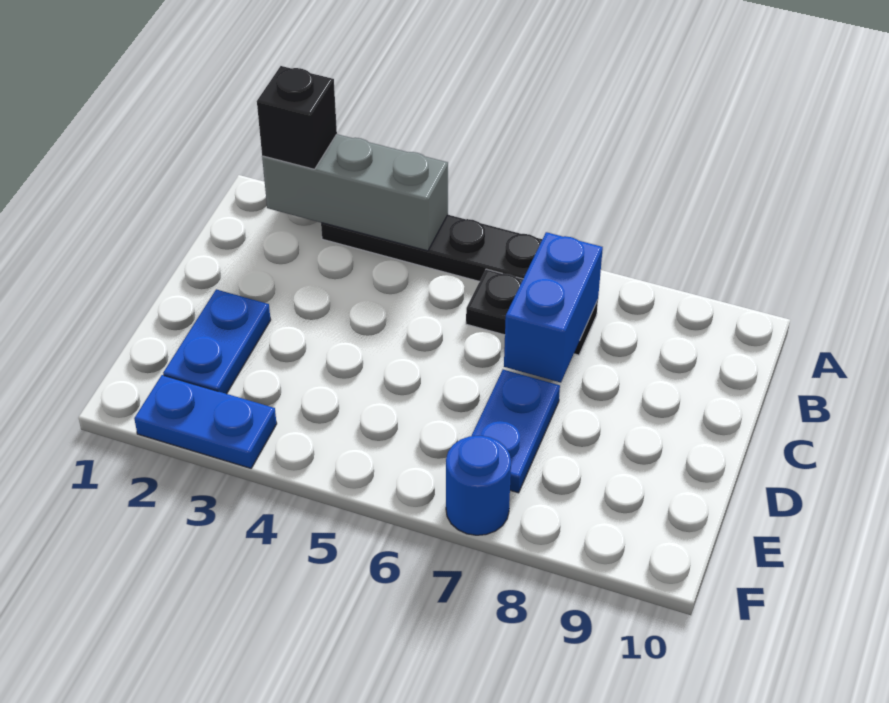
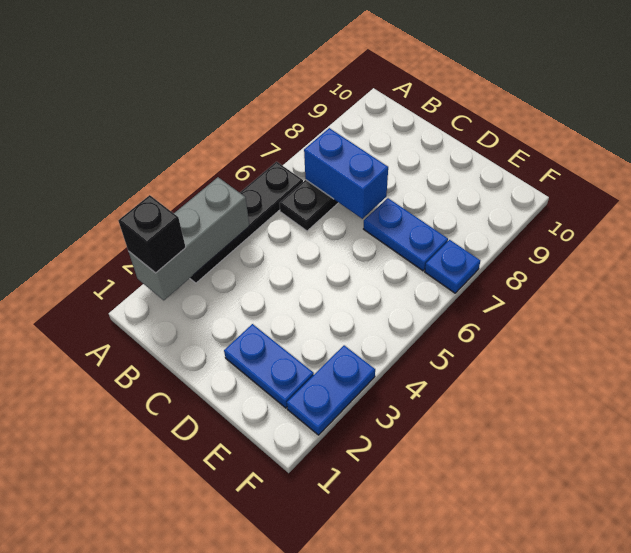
blue round brick F7 level 1 -> blue plate F7 level 1

